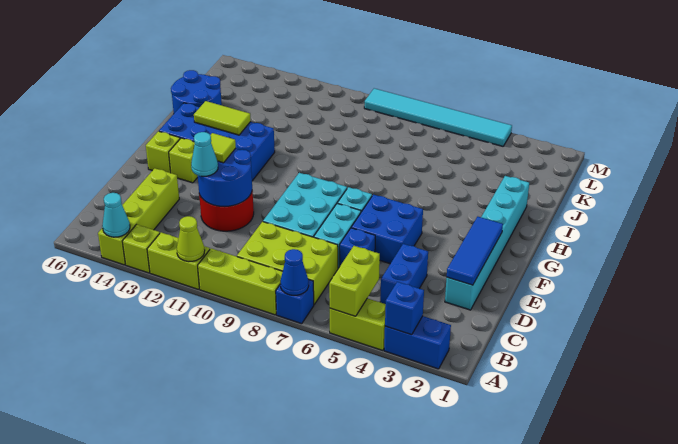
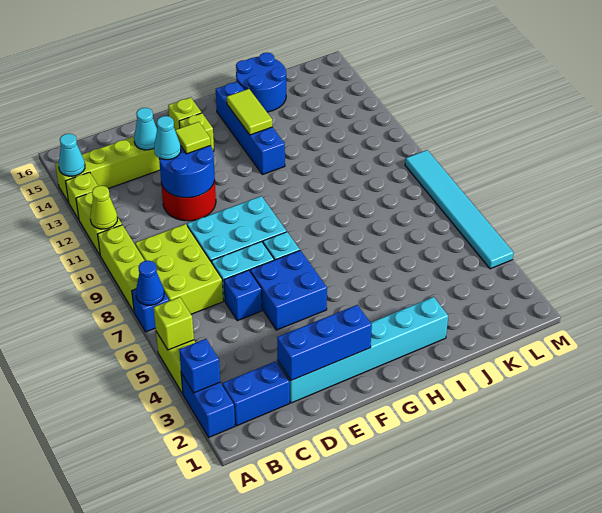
lime brick A5:B5 level 2 -> lime brick A5 level 2
blue brick C4:D4 level 1 -> blue brick B2:C2 level 1
blue tile D2:F2 level 2 -> blue brick D2:F2 level 2
none -> cyan cone D14 level 2
blue brick G12:H15 level 1 -> blue brick H12:H15 level 1

